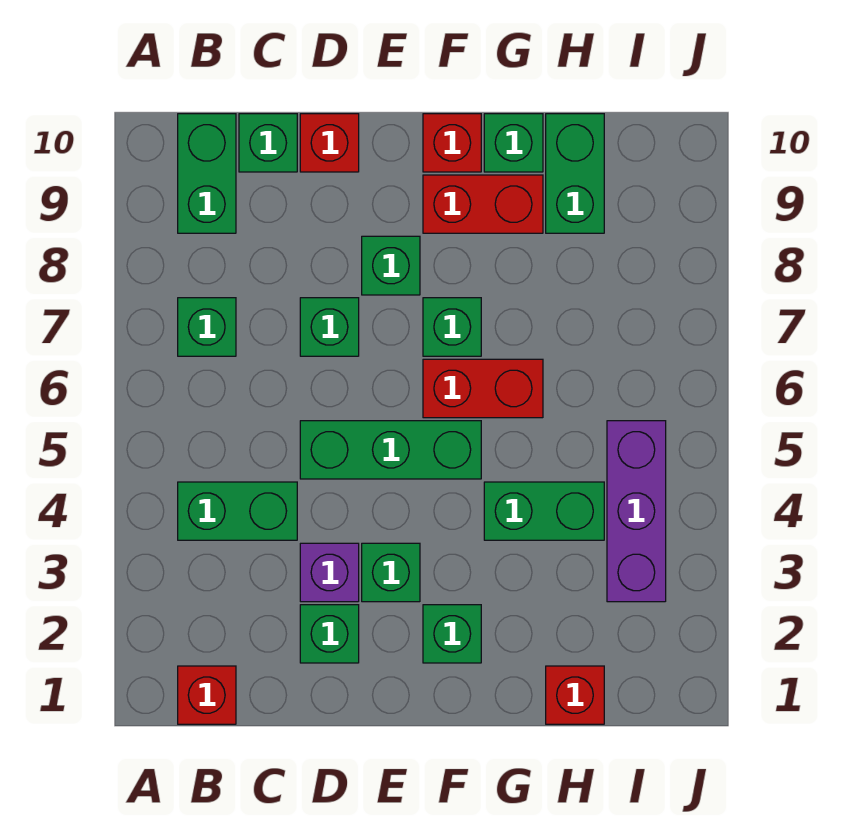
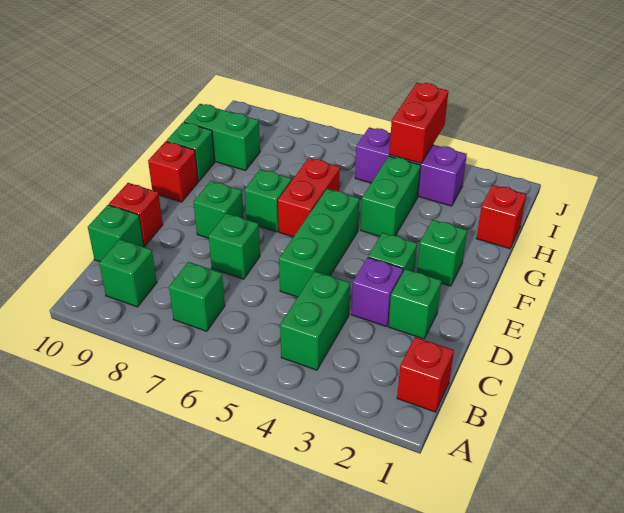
green brick B9:B10 level 1 -> green brick B9 level 1
red brick F9:G9 level 1 -> red brick I4:J4 level 2

